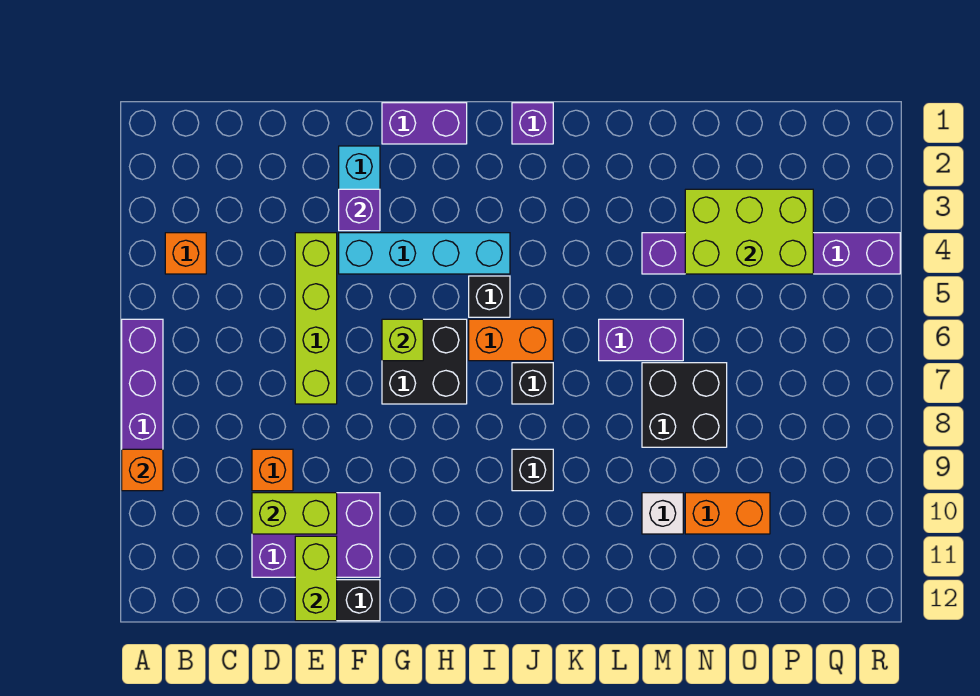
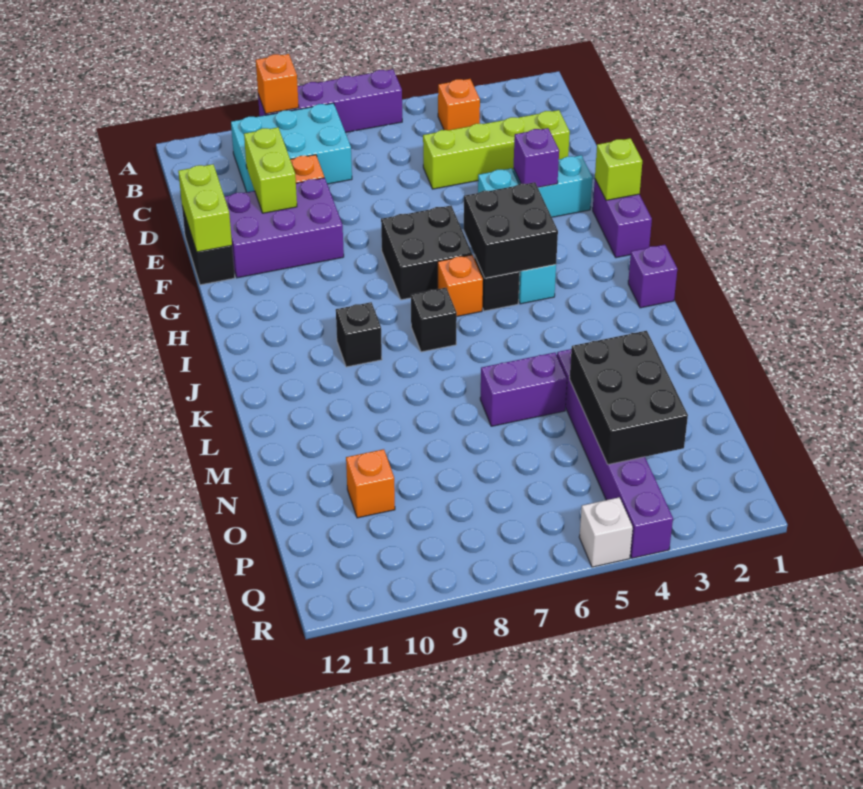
none -> cyan brick B8:C10 level 1
purple brick D10:F11 level 1 -> purple brick E9:F11 level 1
lime brick E4:E7 level 1 -> lime brick D2:D5 level 1
lime brick E11:E12 level 2 -> lime brick E12:F12 level 2
lime brick G6 level 2 -> lime brick G1 level 2
orange brick I6:J6 level 1 -> orange brick I6 level 1
purple brick L6:M6 level 1 -> purple brick M5:M6 level 1
black brick M7:N8 level 1 -> black brick H4:I5 level 2
white brick M10 level 1 -> white brick R5 level 1
lime brick N3:P4 level 2 -> black brick N3:P4 level 2
orange brick N10:O10 level 1 -> orange brick O10 level 1

